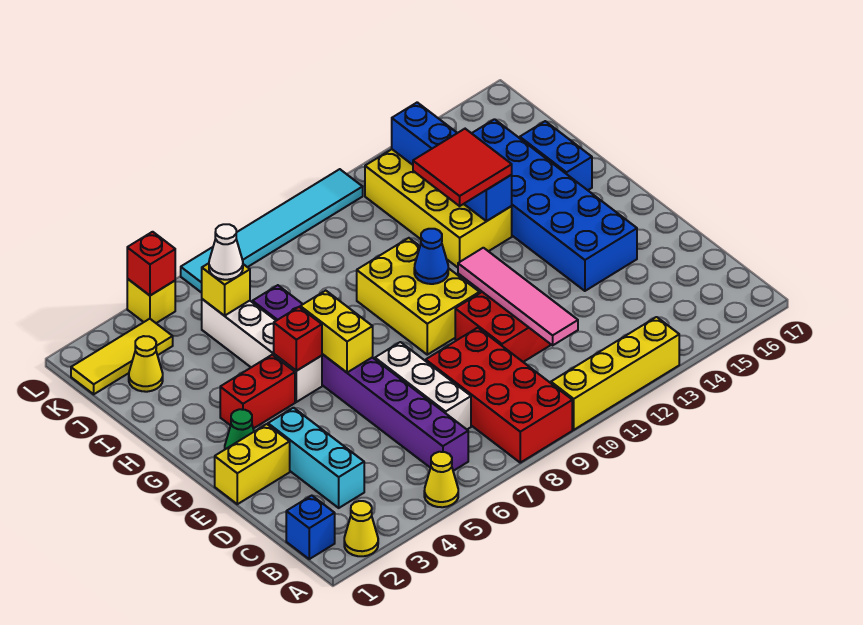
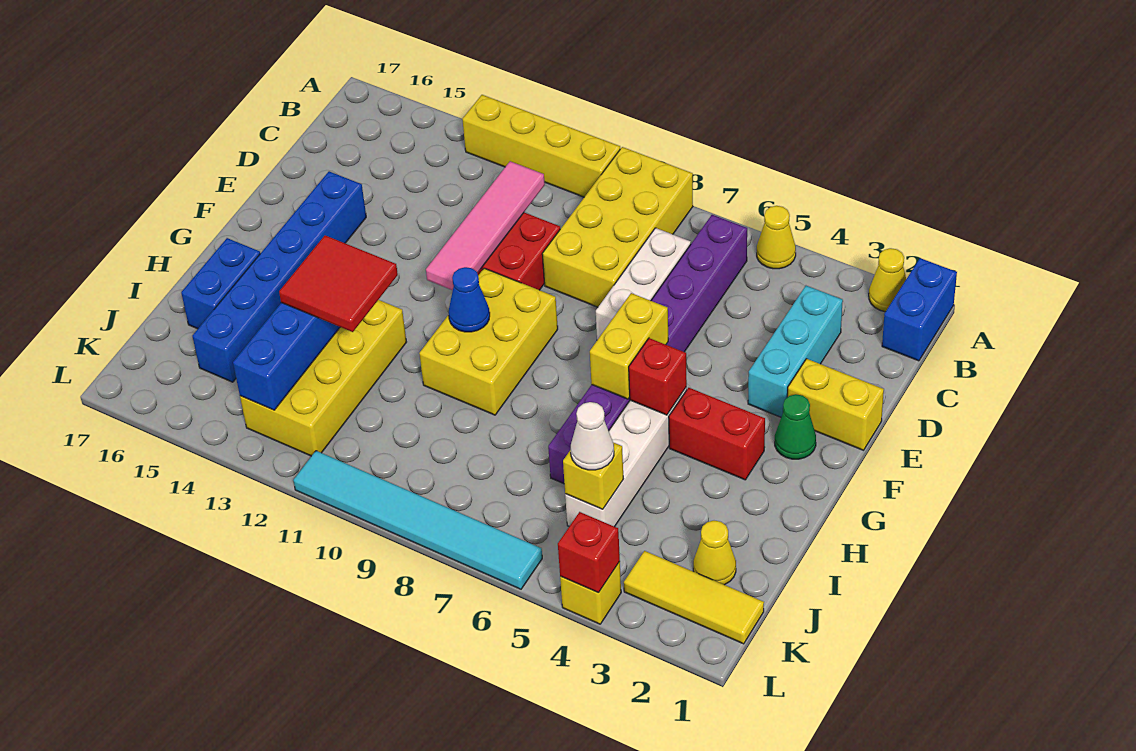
red brick A8:D9 level 1 -> yellow brick A8:D9 level 1
blue brick B1 level 1 -> blue brick A1:B1 level 1
blue brick E14:J15 level 1 -> blue brick E15:J15 level 1

